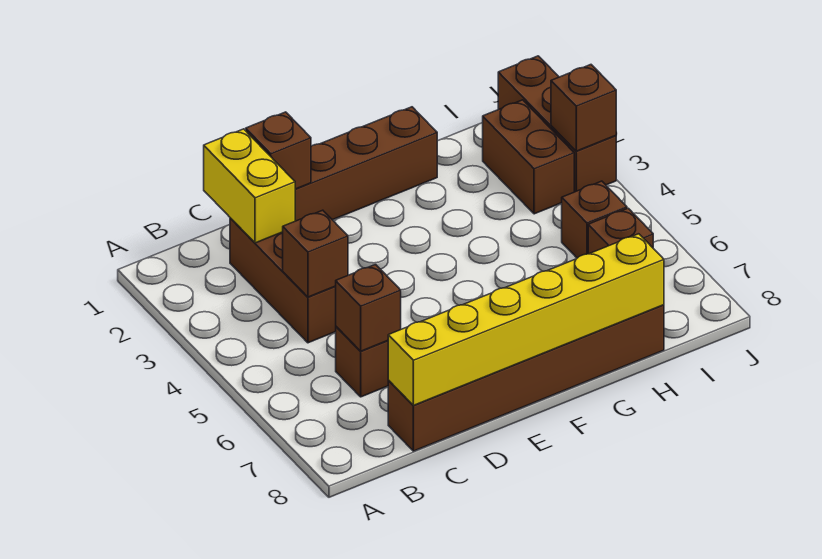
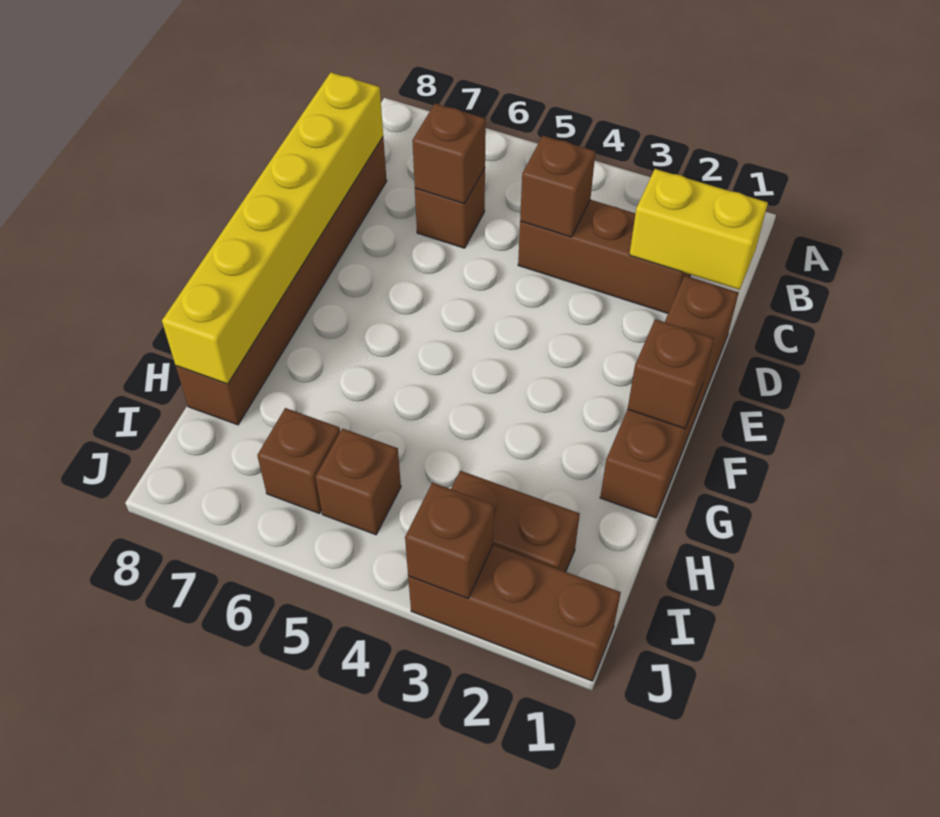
brown brick D1 level 2 -> brown brick F1 level 2

